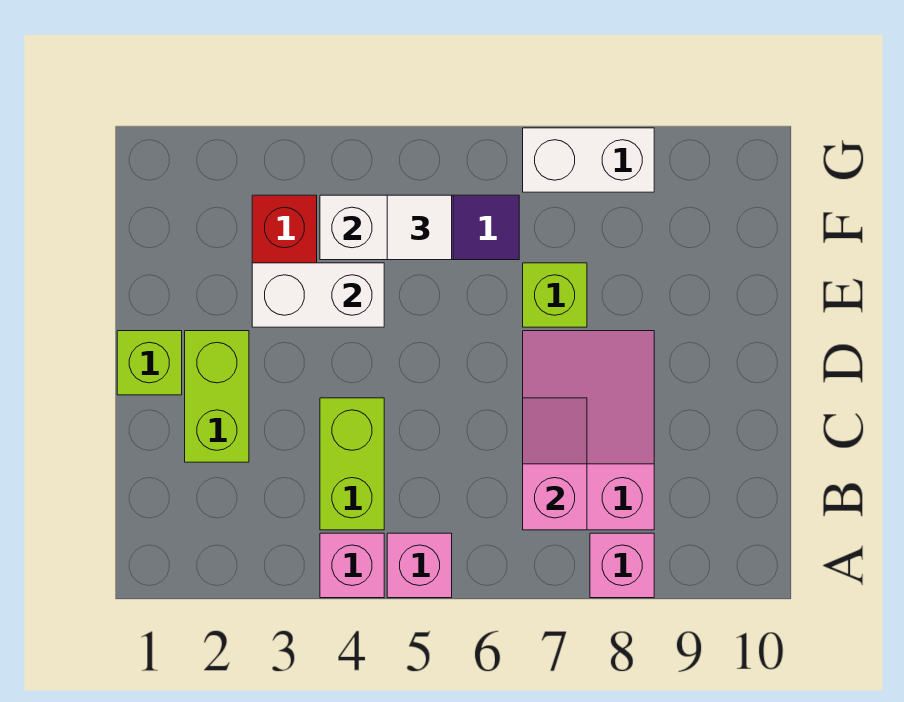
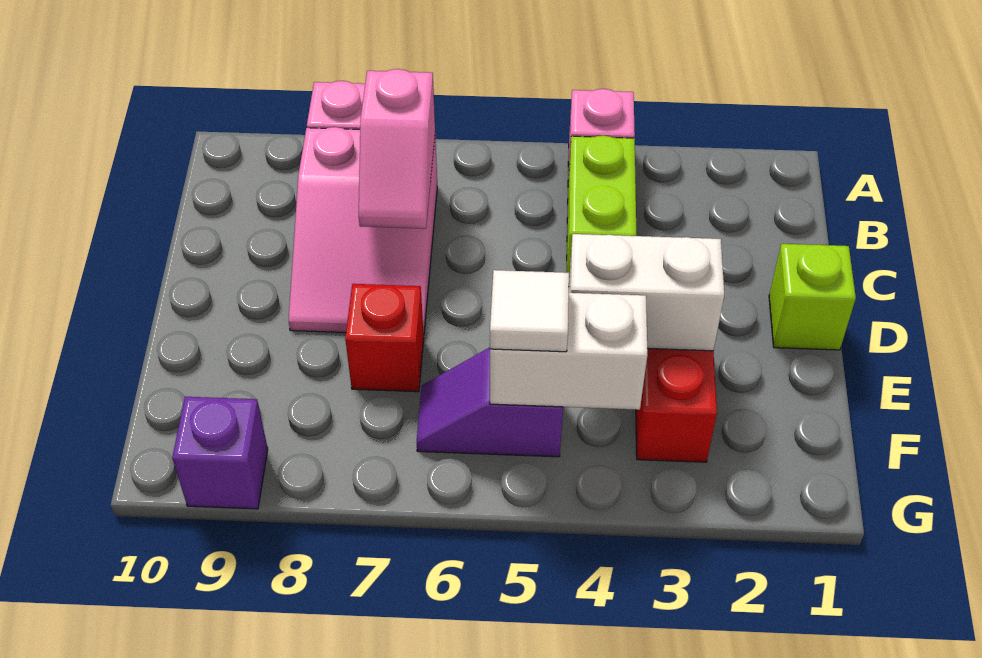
pink brick A5 level 1 -> none
lime brick C2:D2 level 1 -> none
lime brick E7 level 1 -> red brick E7 level 1
white brick G7:G8 level 1 -> none
none -> purple brick G9 level 1

